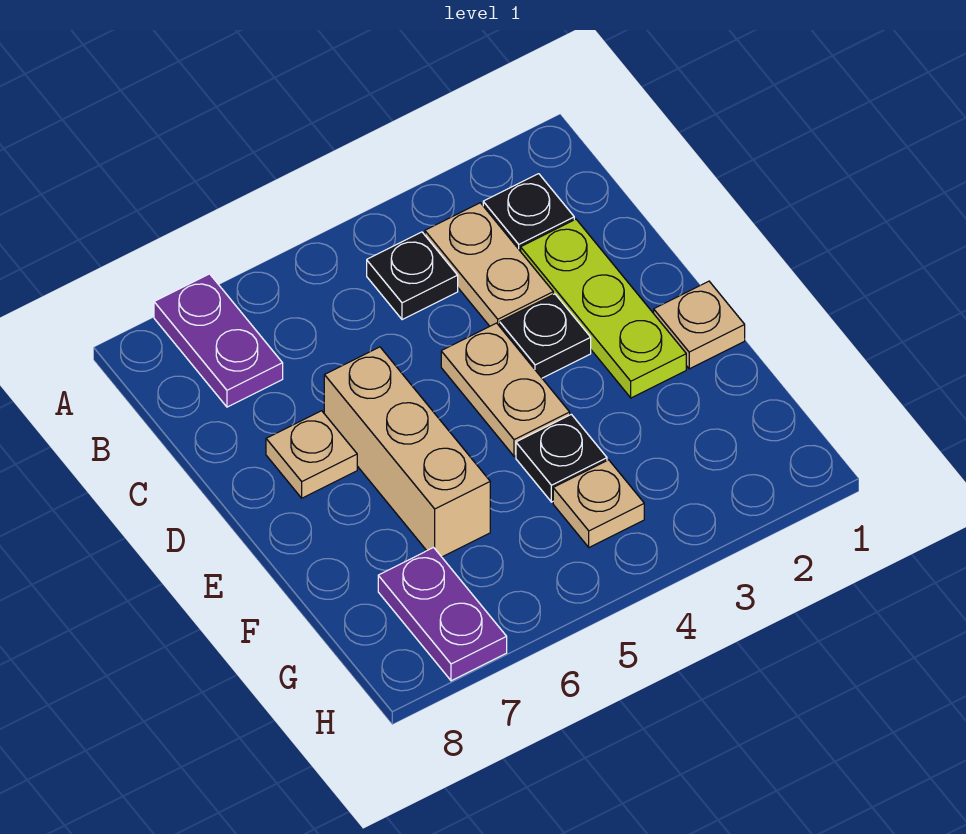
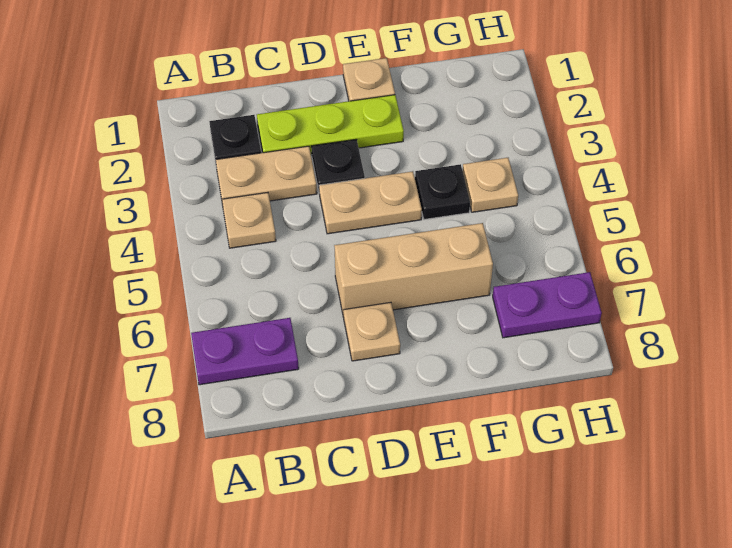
black plate B4 level 1 -> tan plate B4 level 1

